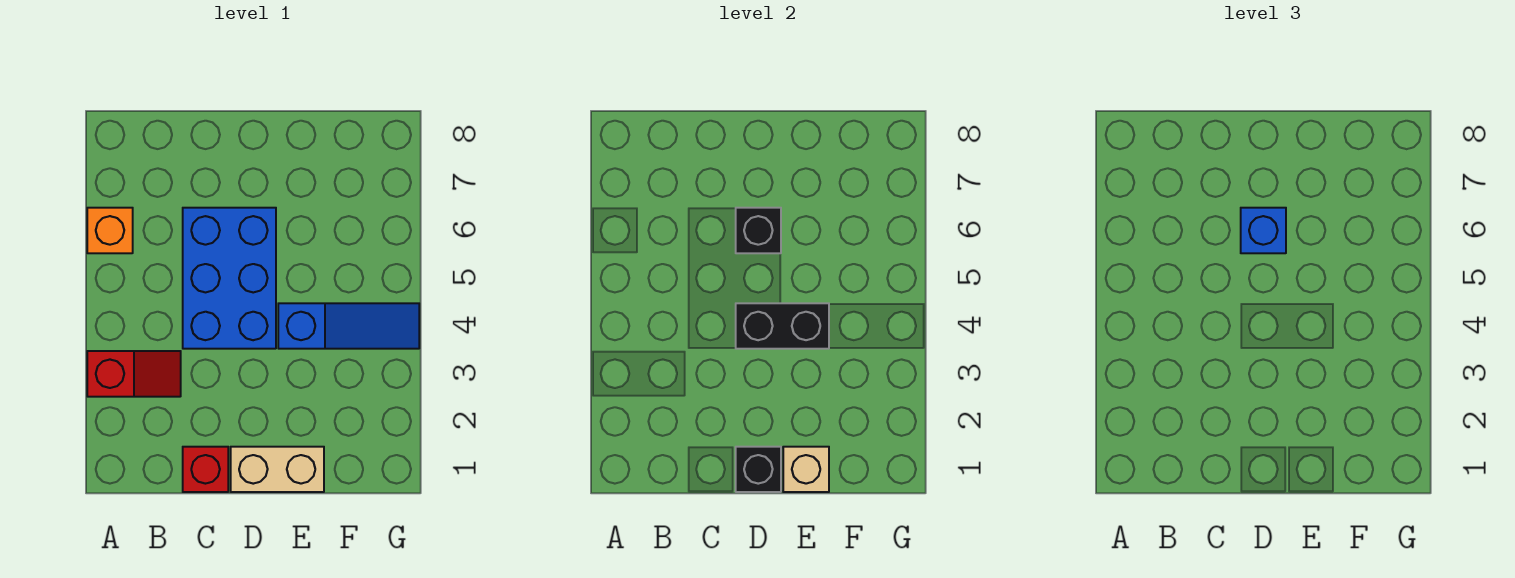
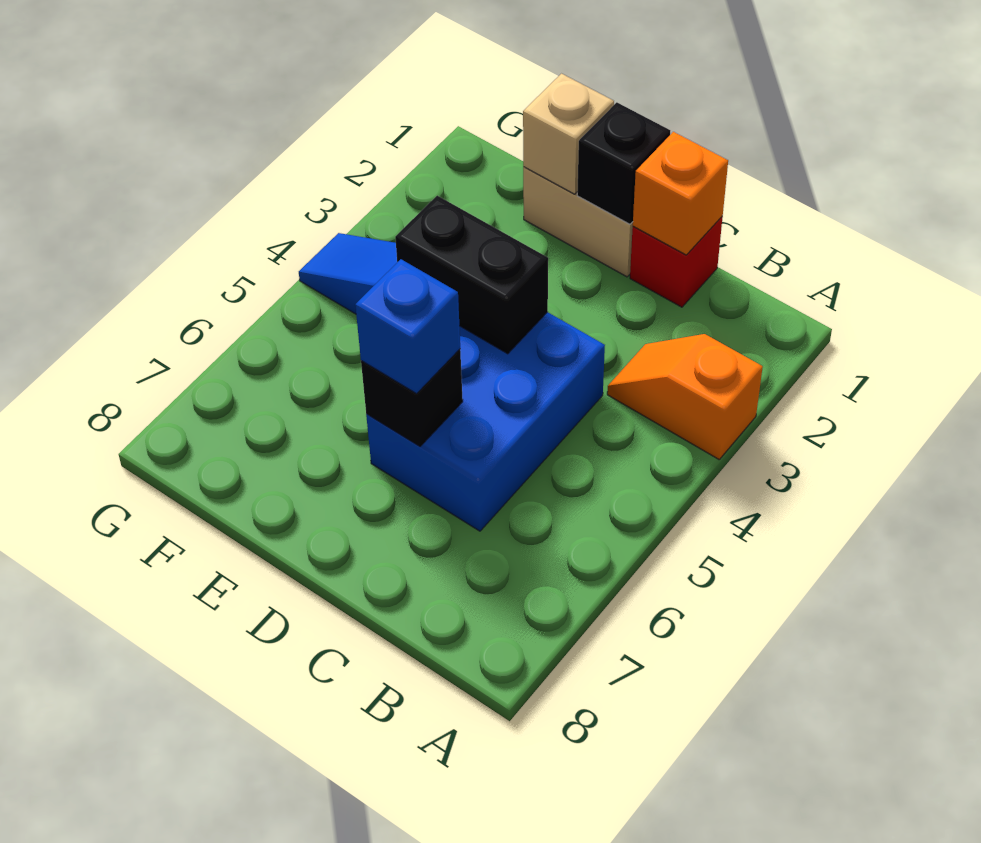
red slope A3:B3 level 1 top A -> orange slope A3:B3 level 1 top A
orange brick A6 level 1 -> orange brick C1 level 2

